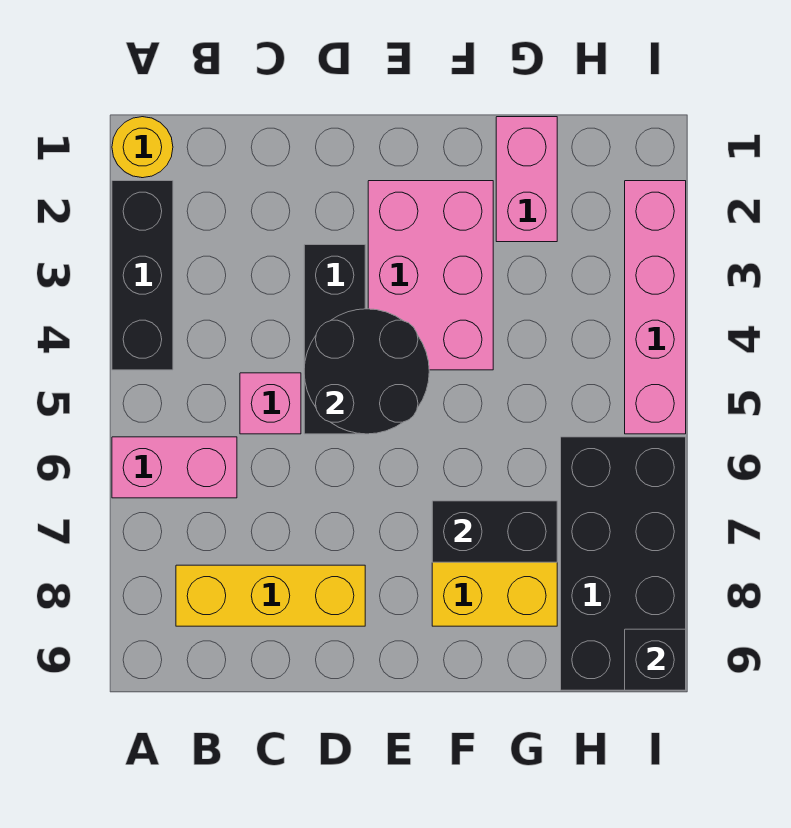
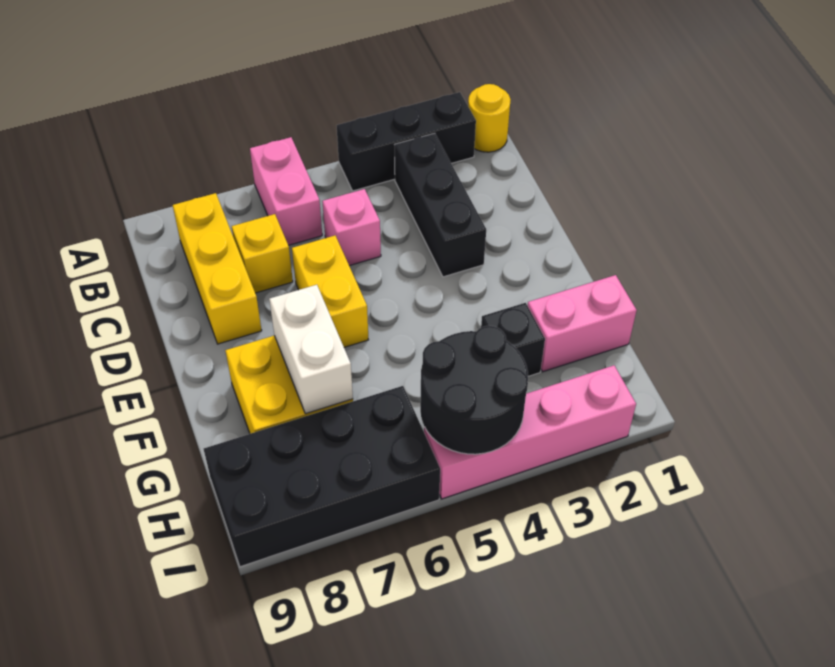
none -> yellow brick C7 level 1
black brick D3:D5 level 1 -> black brick B3:D3 level 1
black round brick D4:E5 level 2 -> black round brick H4:I5 level 2
none -> yellow brick D6:E6 level 1
pink brick E2:F4 level 1 -> none
black brick F7:G7 level 2 -> white brick F7:G7 level 2
black brick I9 level 2 -> black brick G3 level 1

